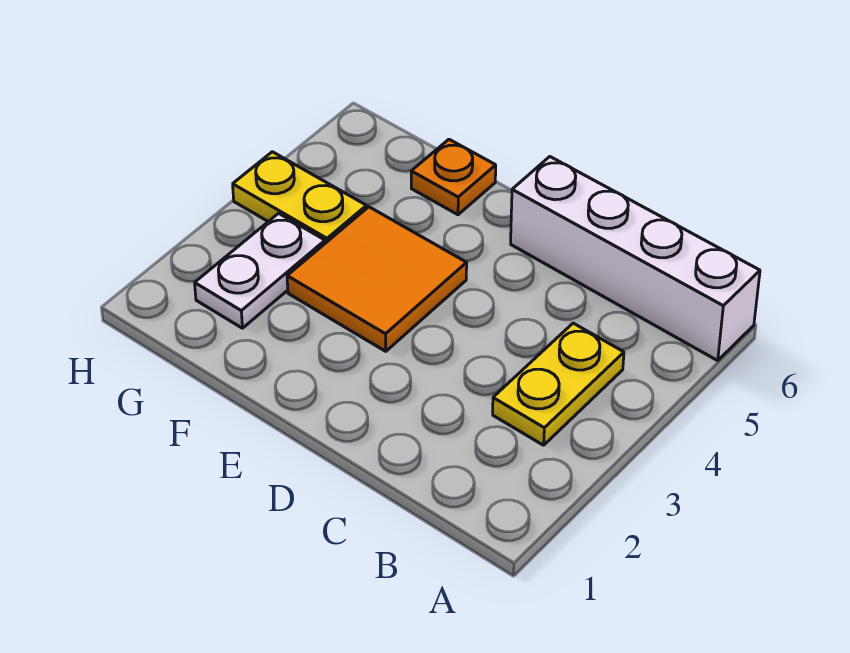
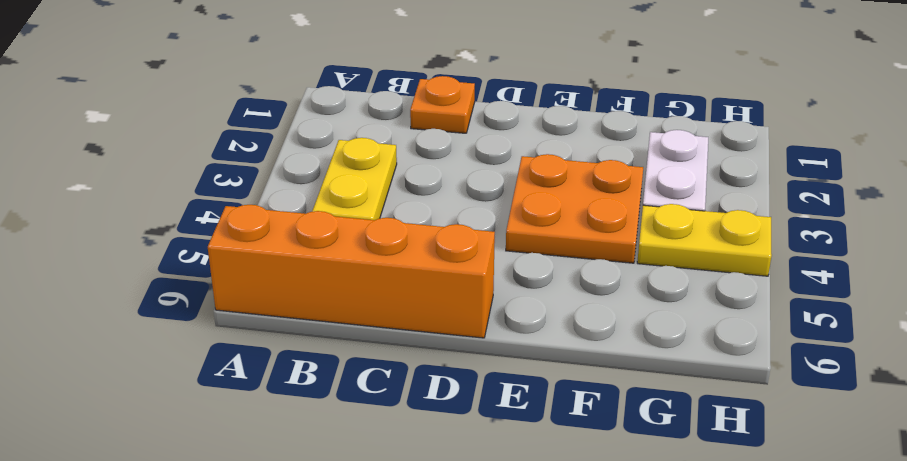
white brick A6:D6 level 1 -> orange brick A6:D6 level 1
orange tile E3:F4 level 1 -> orange plate E3:F4 level 1
orange plate F6 level 1 -> orange plate C1 level 1

